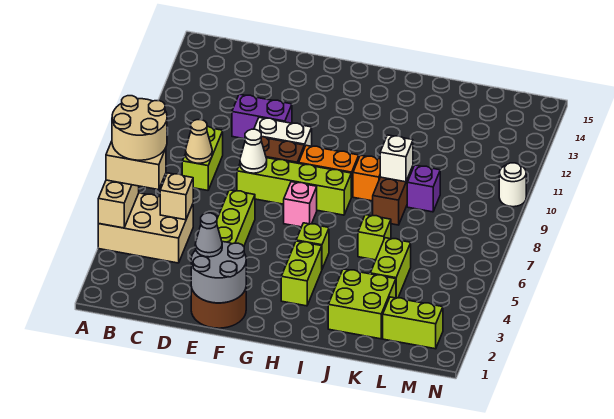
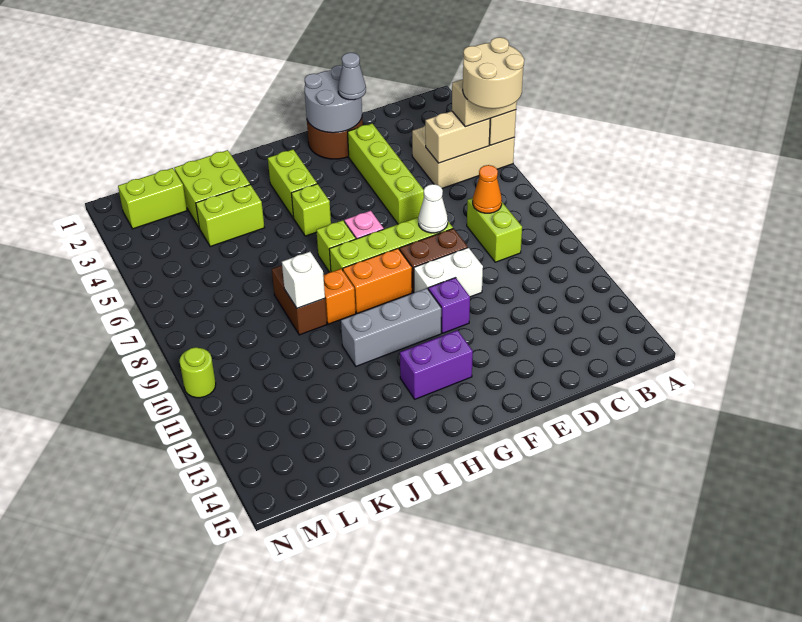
tan brick C5 level 2 -> tan brick B5:C5 level 2
tan cone C8 level 2 -> orange cone C8 level 2
purple brick D11:E11 level 1 -> purple brick G13:H13 level 1
none -> grey brick G11:I11 level 1
lime brick J6 level 1 -> lime brick H7 level 1
lime brick K4:K5 level 1 -> lime brick J4:K4 level 1
purple brick K9 level 1 -> purple brick F11 level 1
white round brick N10 level 1 -> lime round brick N10 level 1

